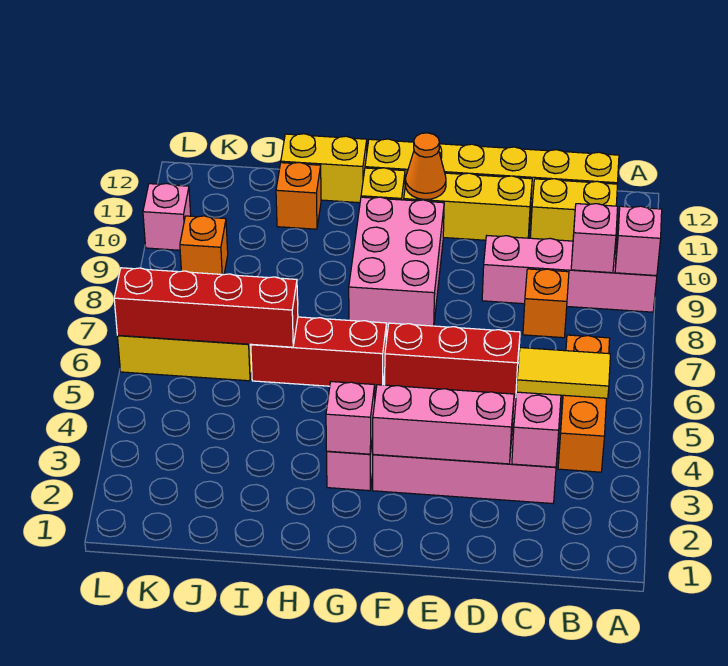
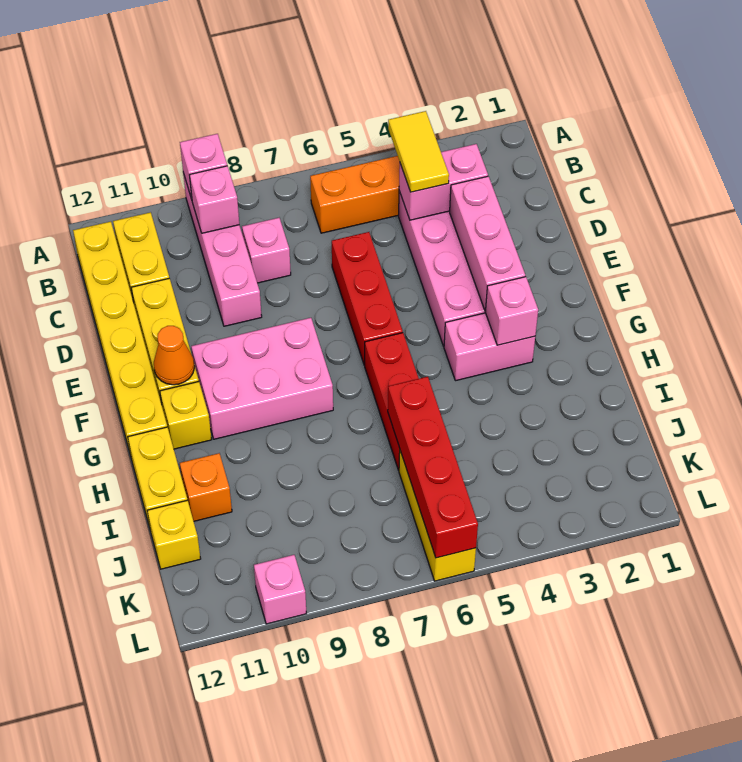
orange brick C8 level 1 -> pink brick C8 level 1
none -> yellow brick J12 level 1
orange brick K9 level 1 -> none

